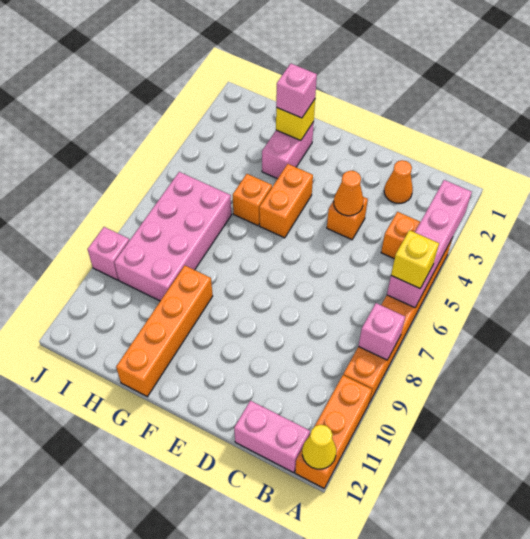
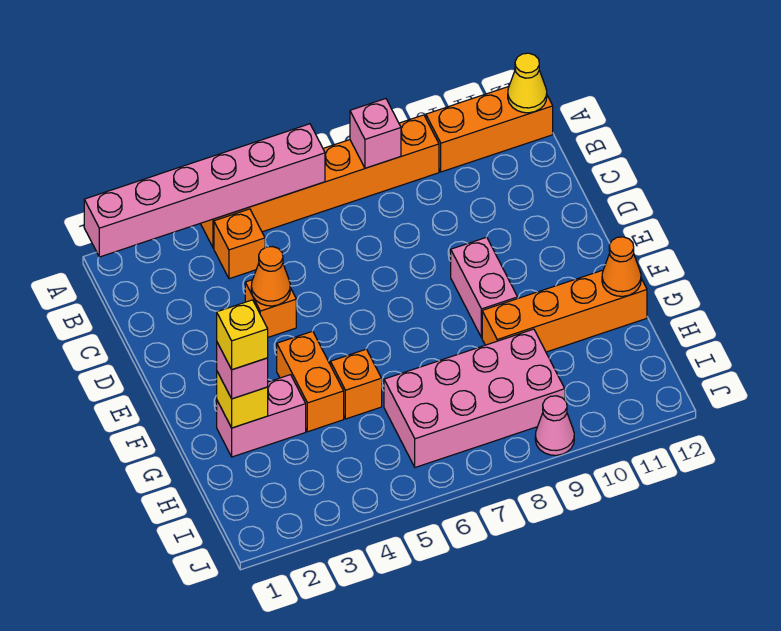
pink brick A3:A6 level 2 -> pink brick A1:A6 level 2
yellow brick A6 level 3 -> yellow brick G2 level 4
pink brick B12:C12 level 1 -> pink brick E9:F9 level 1
orange cone C2 level 1 -> orange cone G12 level 2
orange brick F4:F5 level 1 -> orange brick F4:G4 level 1
pink brick J9 level 1 -> pink cone J9 level 1

